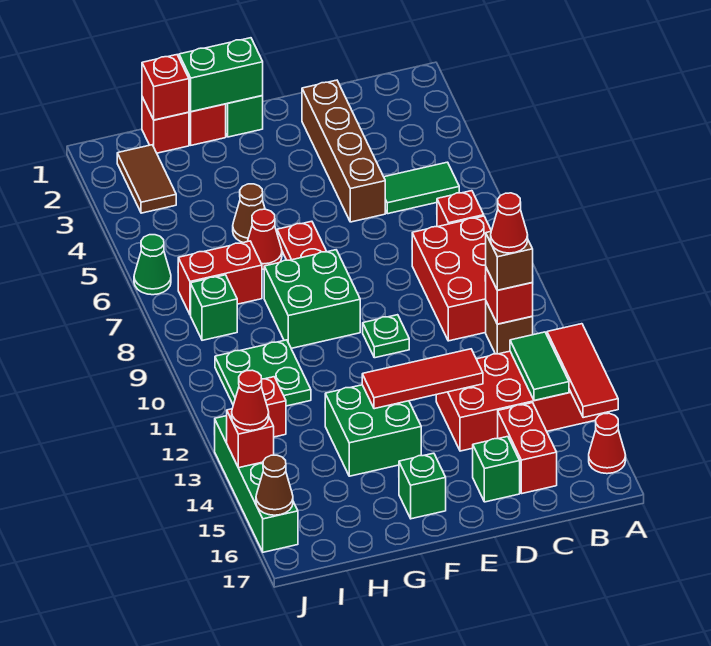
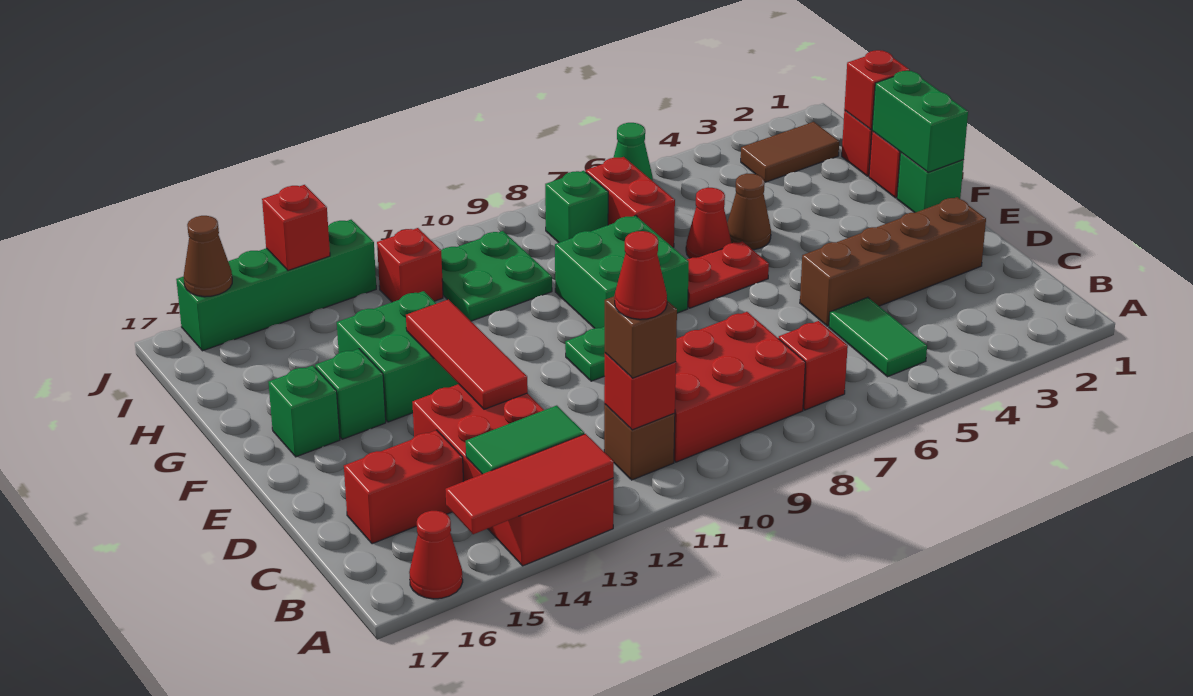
green brick D16 level 1 -> green brick F15 level 1
red cone J14 level 3 -> none

